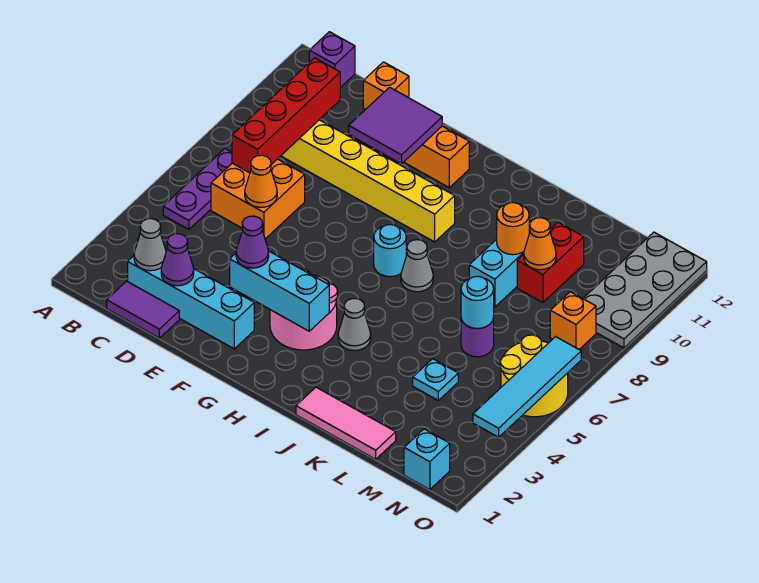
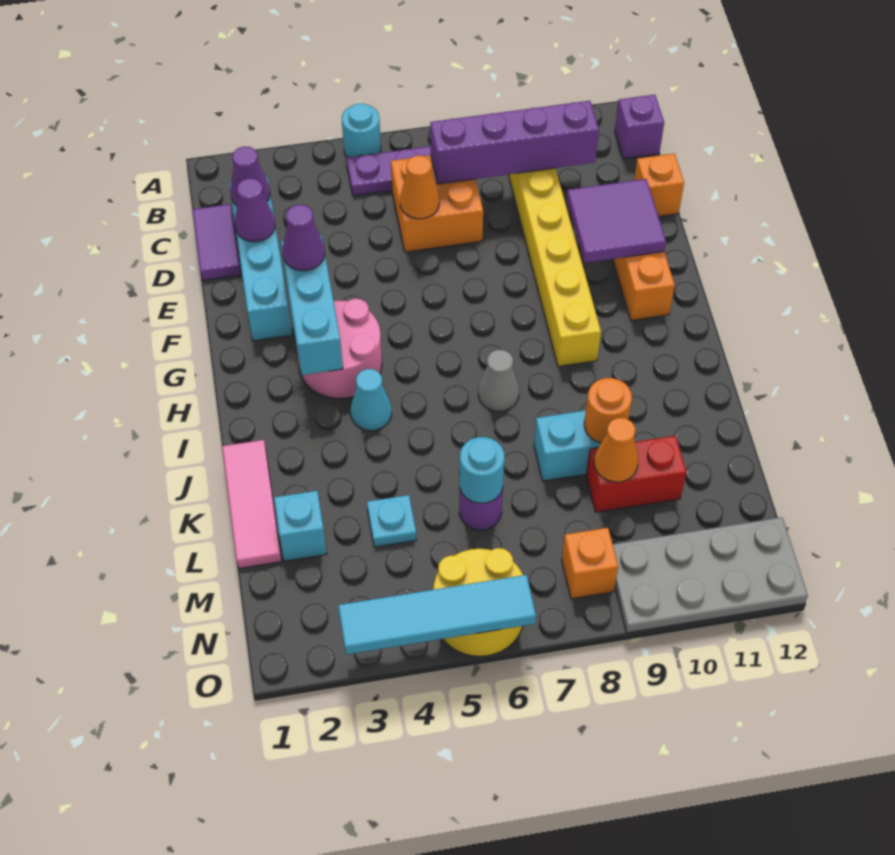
grey cone C2 level 2 -> purple cone C2 level 2
red brick C7:C10 level 2 -> purple brick C7:C10 level 2
cyan round brick H7 level 1 -> cyan round brick A5 level 1
grey cone I4 level 1 -> cyan cone I4 level 1
cyan brick N1 level 1 -> cyan brick L2 level 1

